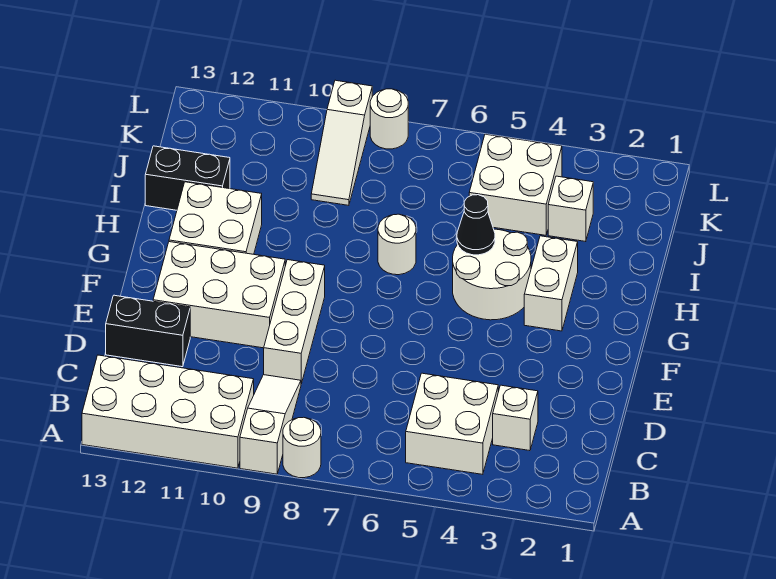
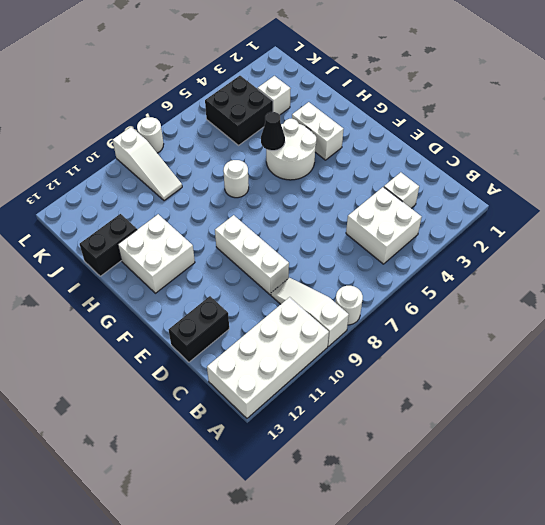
white brick E10:F12 level 1 -> none
white brick J4:K5 level 1 -> black brick J4:K5 level 1

